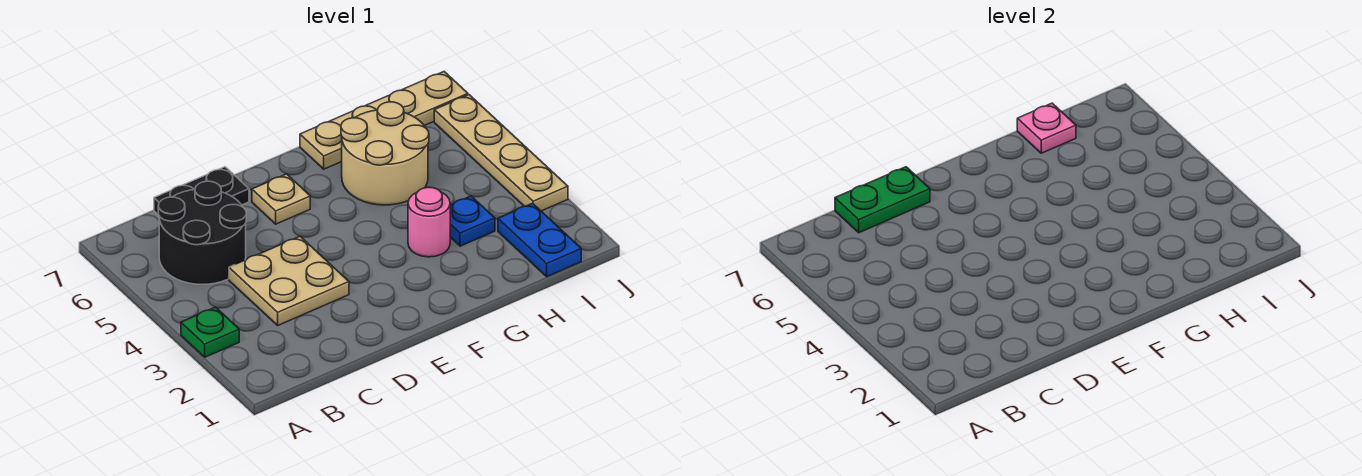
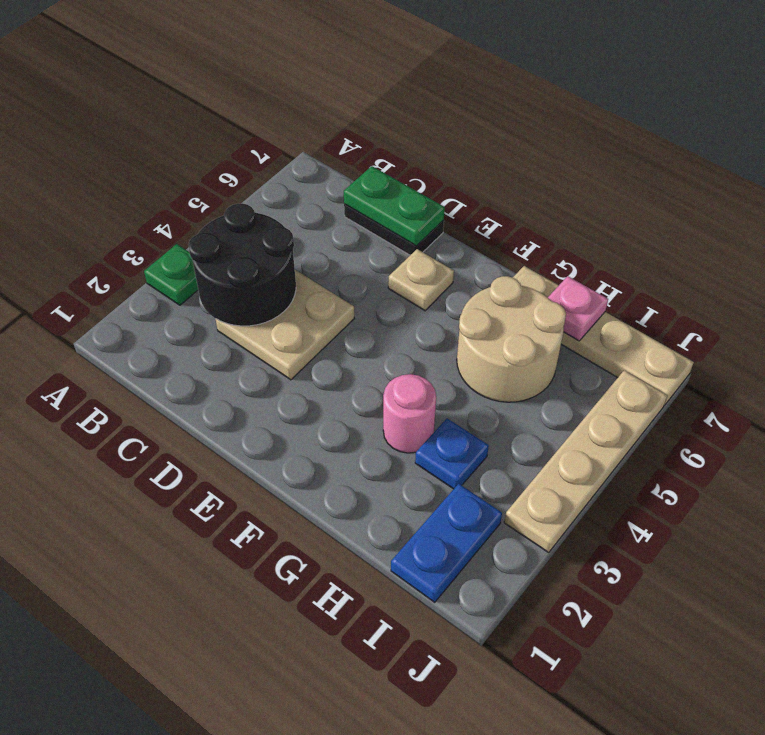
black round brick B5:C6 level 1 -> black round brick B3:C4 level 2

